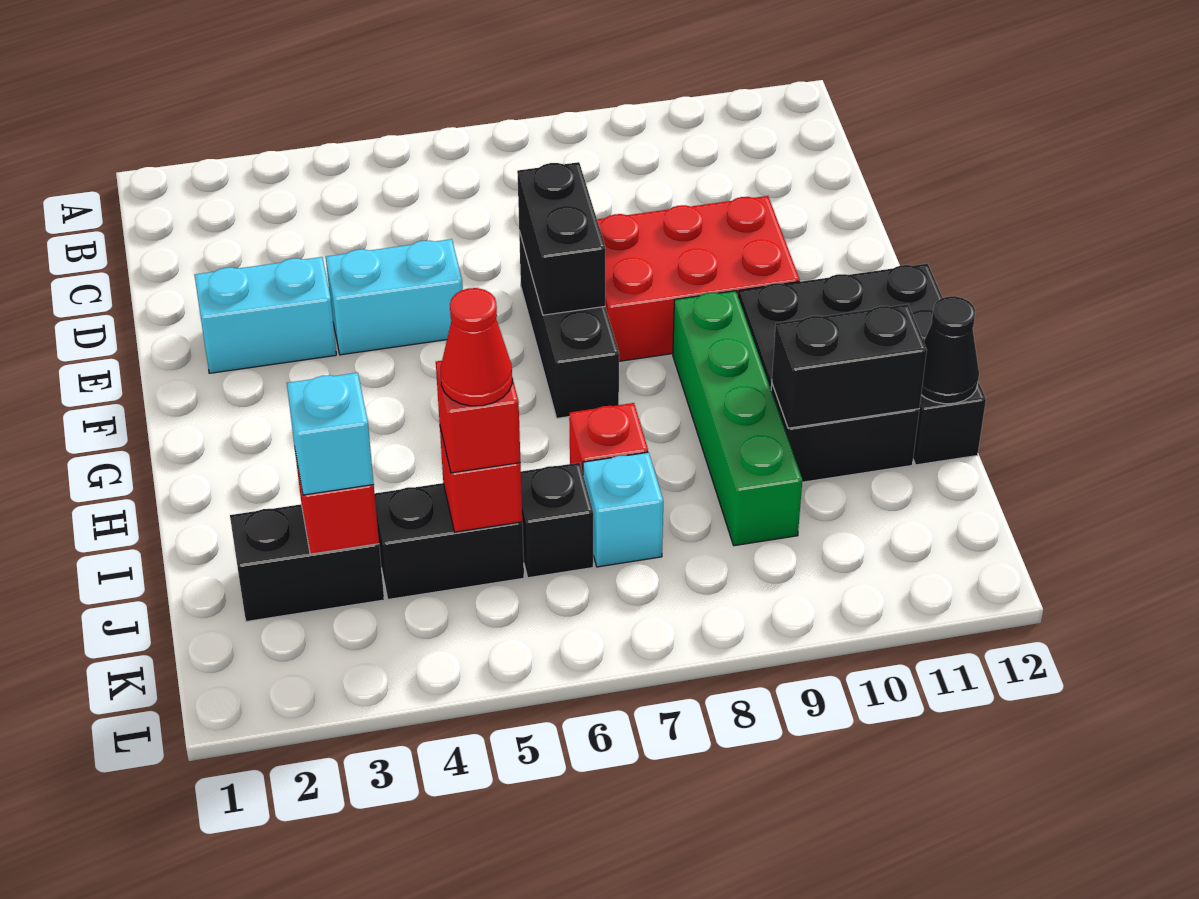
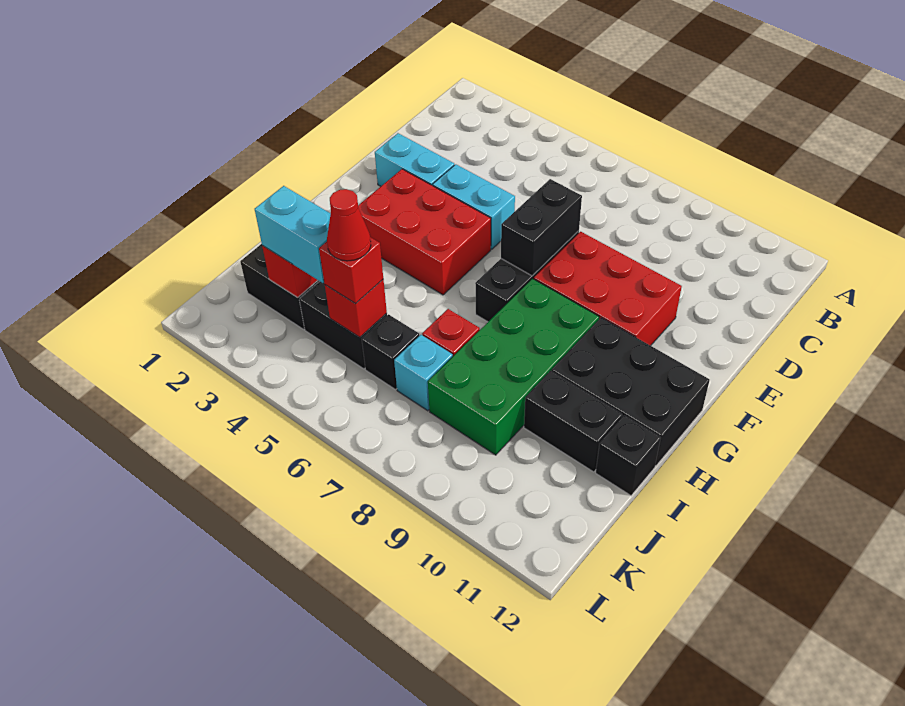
none -> red brick F3:G5 level 1
green brick G9:J9 level 1 -> green brick G8:J9 level 1
black brick I10:I11 level 2 -> none
black cone I12 level 2 -> none
cyan brick J3 level 3 -> cyan brick J3:J4 level 3

